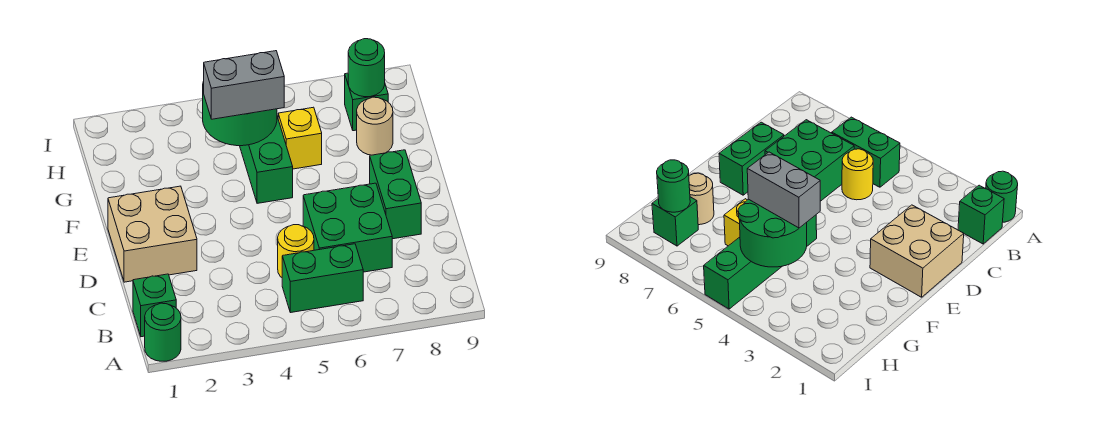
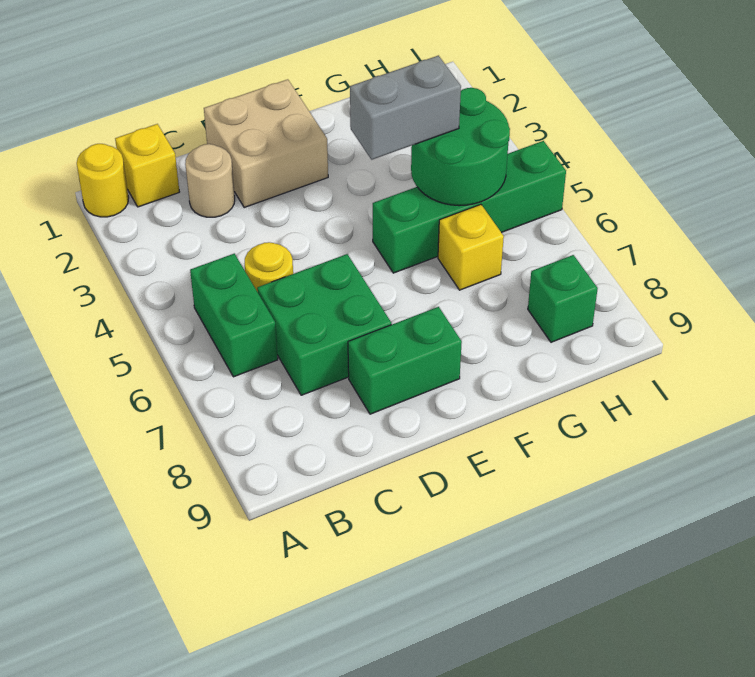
green round brick A1 level 1 -> yellow round brick A1 level 1
green brick B1 level 1 -> yellow brick B1 level 1
grey brick G4:G5 level 3 -> grey brick F4:G4 level 3
tan round brick G8 level 1 -> tan round brick C2 level 1
green round brick H8 level 2 -> none

